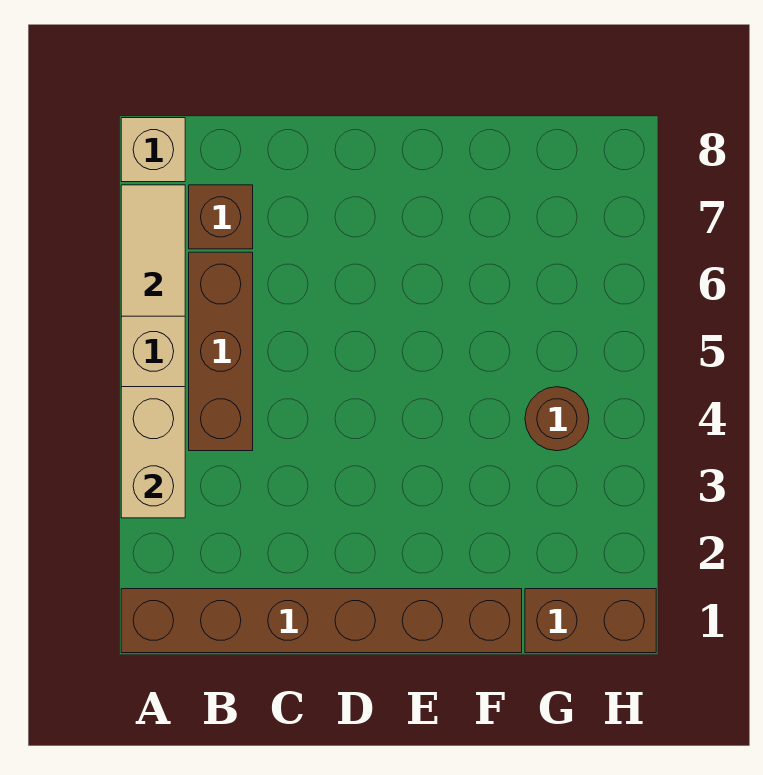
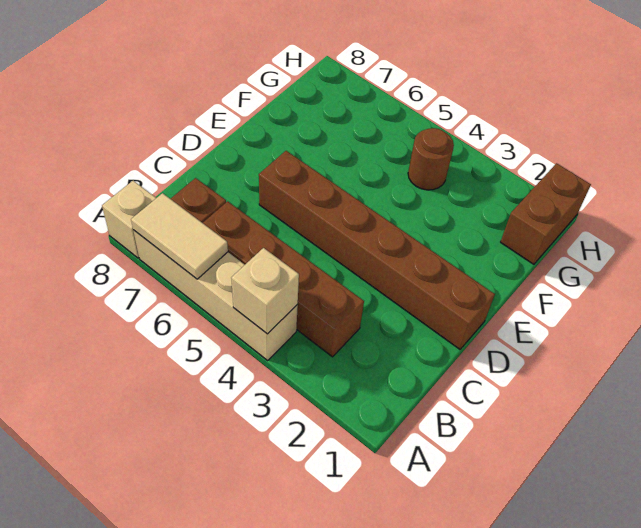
brown brick A1:F1 level 1 -> brown brick D1:D6 level 1
tan brick A3:A4 level 2 -> tan brick A4 level 2
brown brick B4:B6 level 1 -> brown brick B3:B6 level 1

